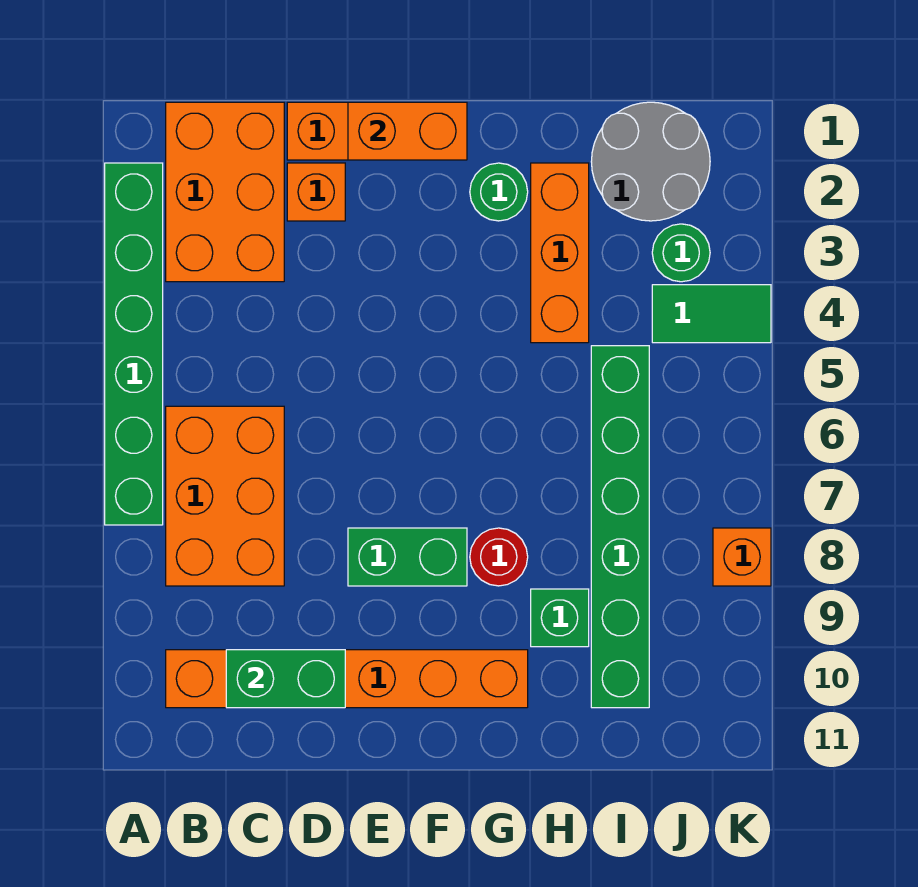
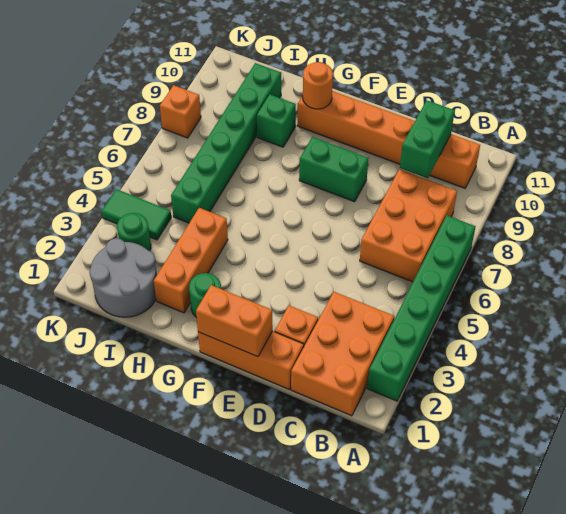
green brick C10:D10 level 2 -> green brick C9:C10 level 2
red round brick G8 level 1 -> none
none -> orange round brick G10 level 2

